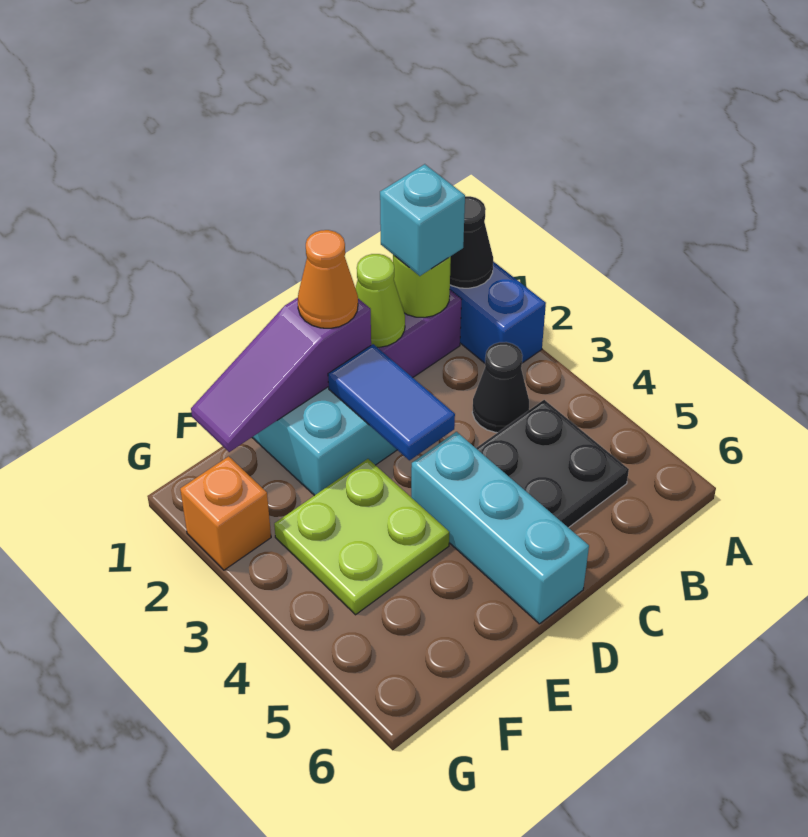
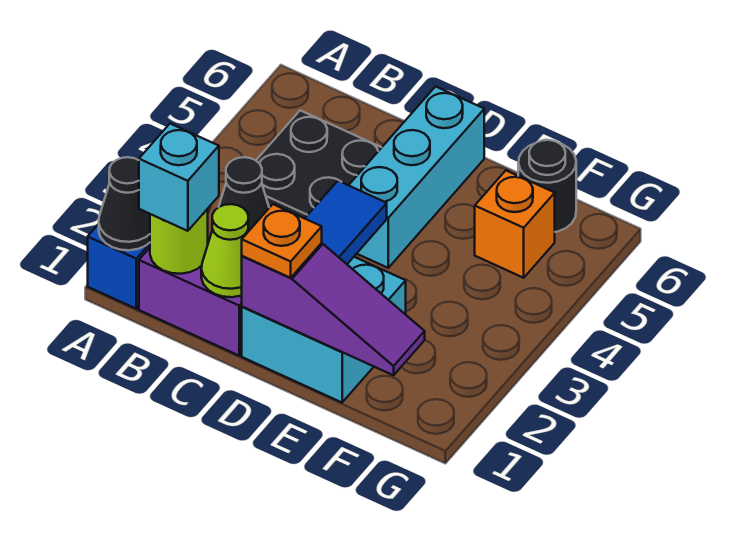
orange cone D1 level 3 -> orange plate D1 level 3
lime plate E3:F4 level 1 -> none
none -> black round brick F6 level 1
orange brick G2 level 1 -> orange brick F5 level 1

